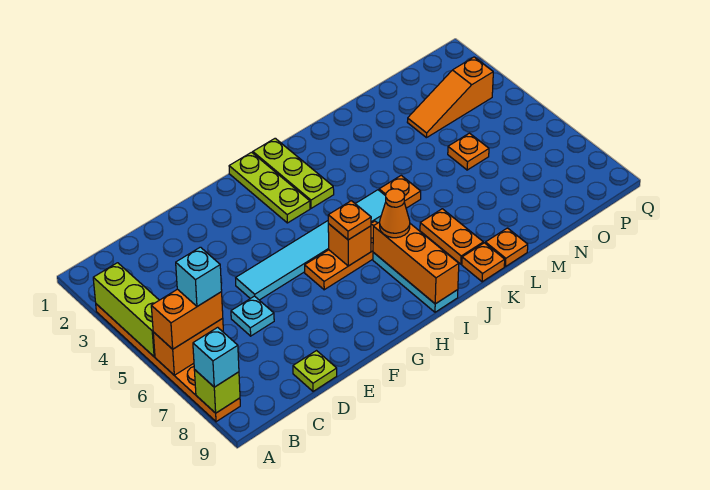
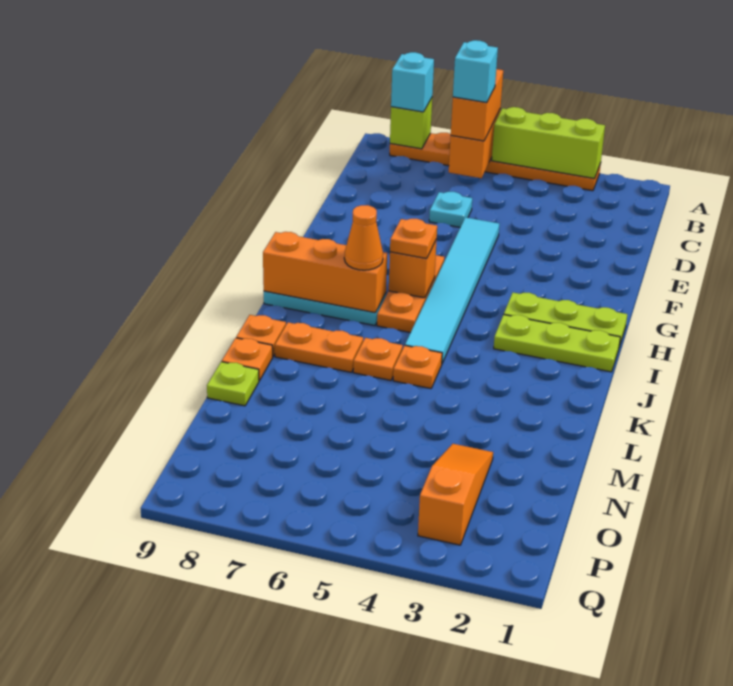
lime plate D9 level 1 -> lime plate M9 level 1
orange plate N5 level 1 -> orange plate K6 level 1

